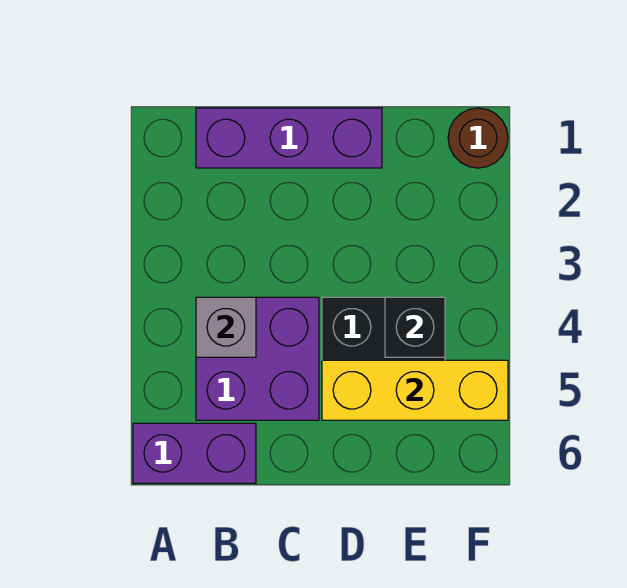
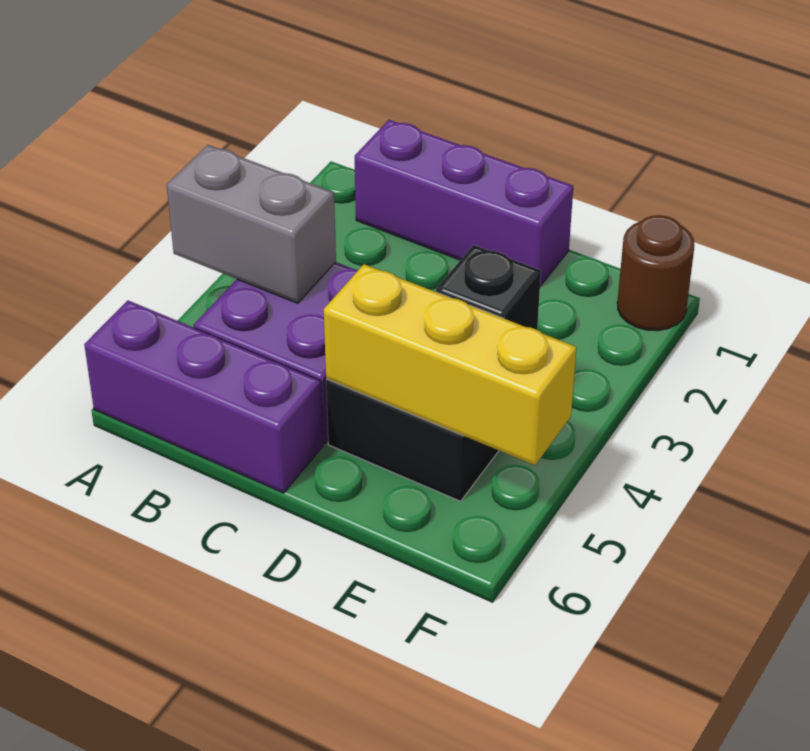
purple brick A6:B6 level 1 -> purple brick A6:C6 level 1
grey brick B4 level 2 -> grey brick A4:B4 level 2

